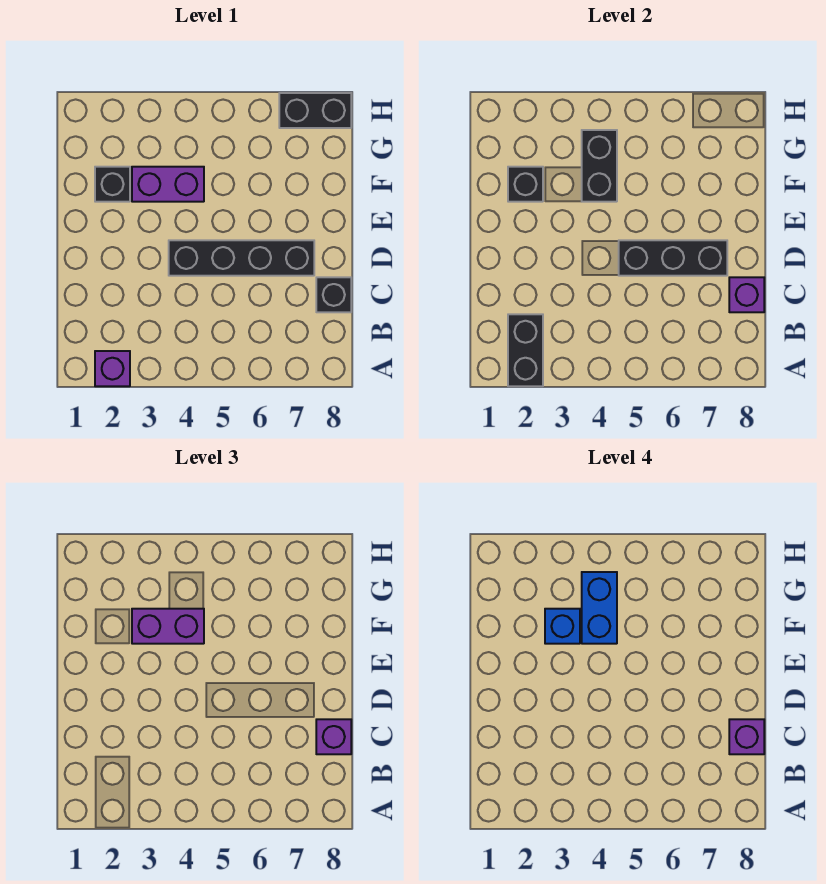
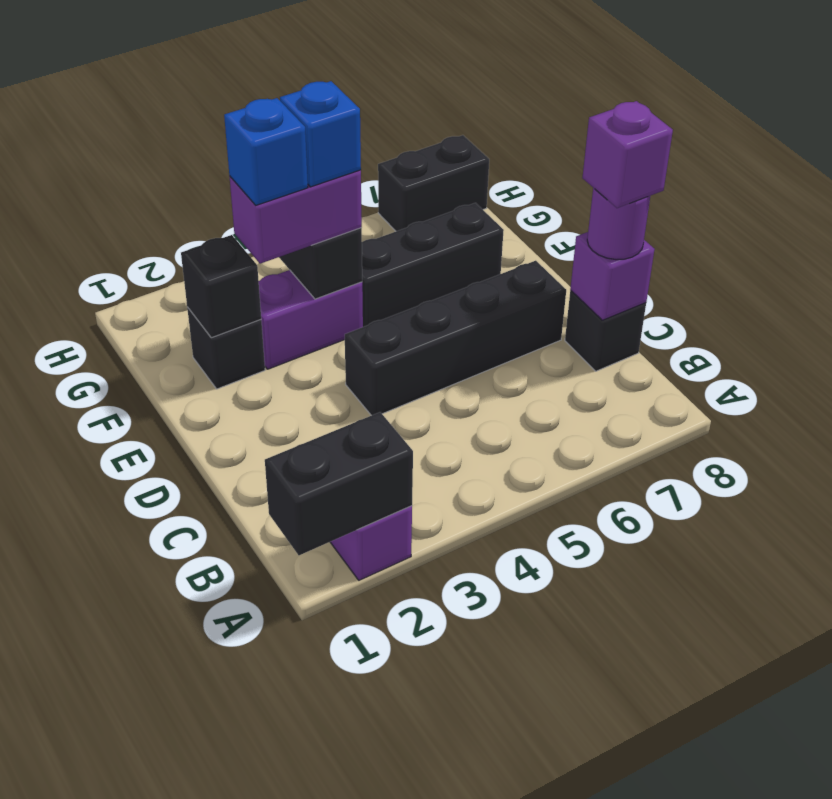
black brick A2:B2 level 2 -> black brick A1:A2 level 2
purple brick C8 level 3 -> purple round brick C8 level 3
black brick D5:D7 level 2 -> black brick F5:F7 level 1
blue brick F4:G4 level 4 -> blue brick F4 level 4

